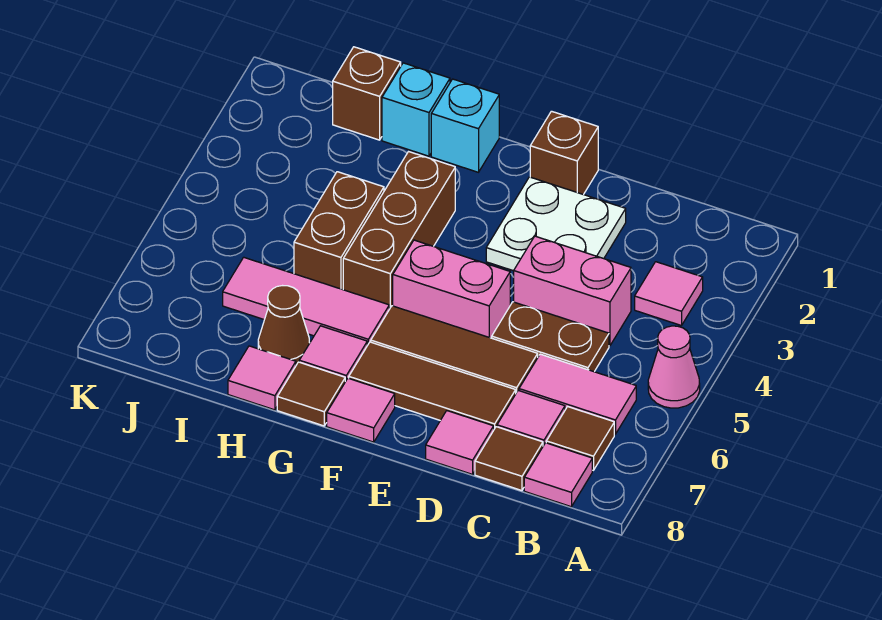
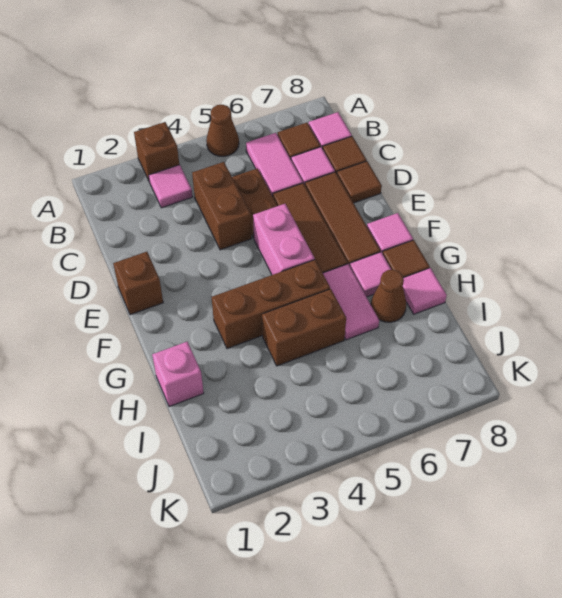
pink cone A5 level 1 -> brown cone A5 level 1
pink brick C4:D4 level 1 -> brown brick C4:D4 level 1
white plate D2:E3 level 1 -> none
pink tile D8 level 1 -> brown tile D8 level 1
cyan brick G1 level 1 -> none
pink tile G6:I6 level 1 -> pink tile G6:H6 level 1
cyan brick H1 level 1 -> pink brick H1 level 1
brown brick I1 level 1 -> brown brick A3 level 1

